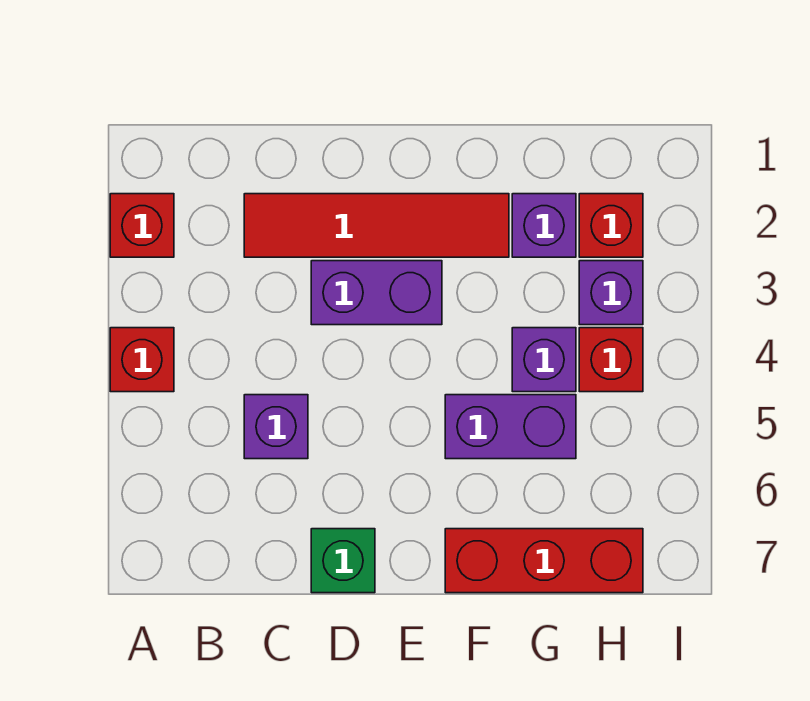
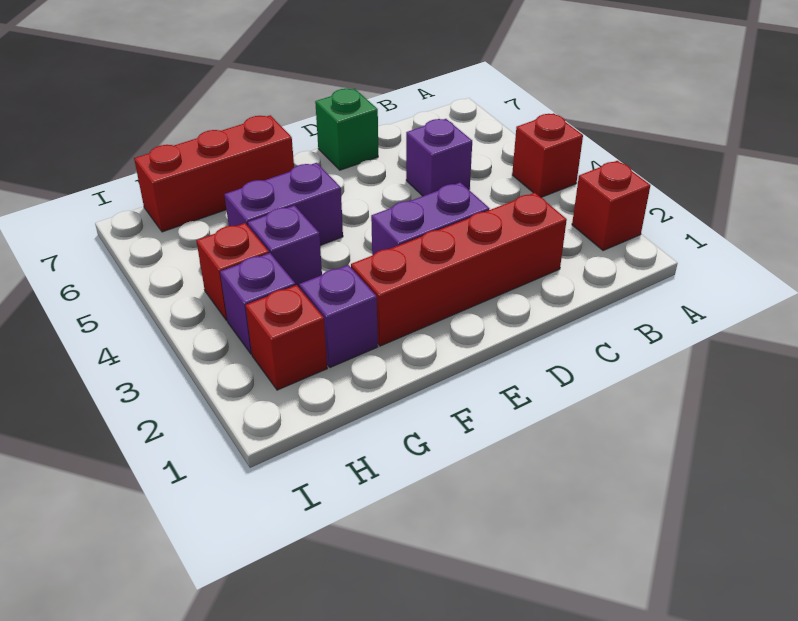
red tile C2:F2 level 1 -> red brick C2:F2 level 1

